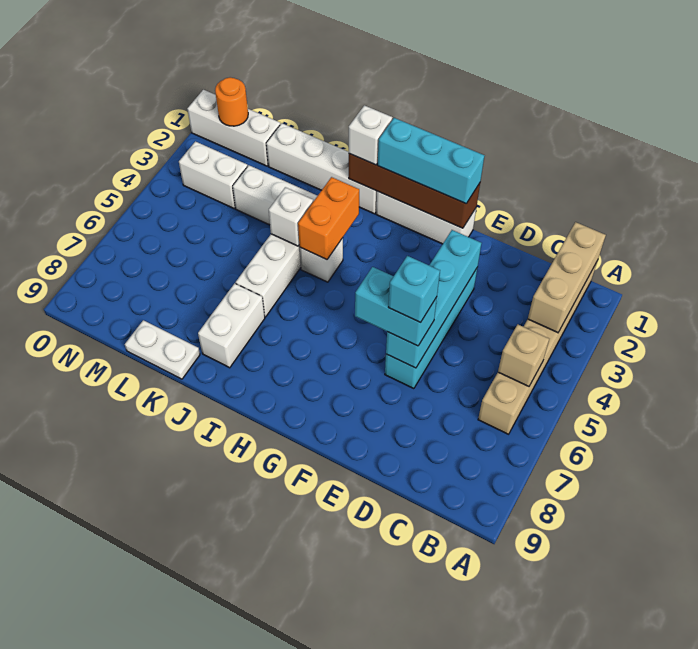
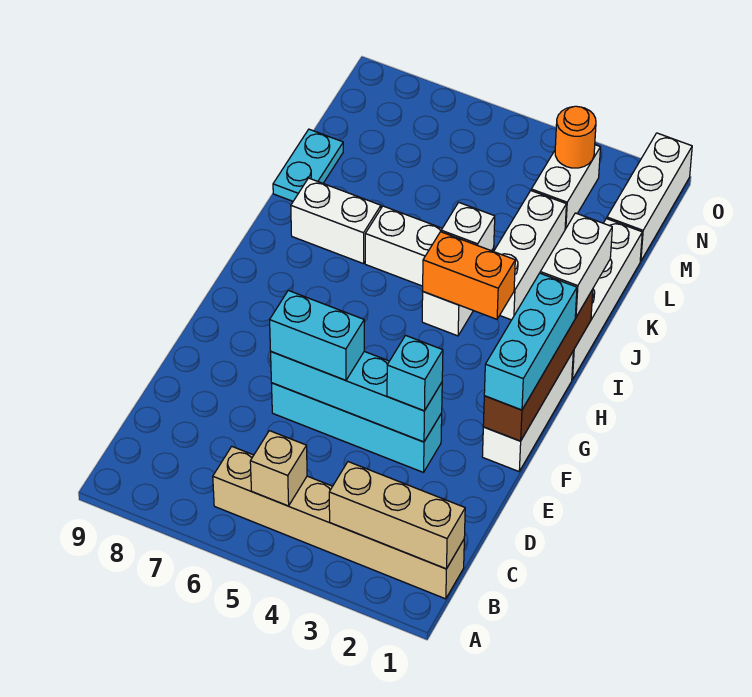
cyan brick E6:F6 level 3 -> cyan brick E5:E6 level 3
cyan brick E6 level 4 -> cyan brick E3 level 3
white brick I1 level 3 -> white brick I1:J1 level 3
white plate K9:L9 level 1 -> cyan plate K9:L9 level 1
orange round brick N1 level 2 -> orange round brick N3 level 2

